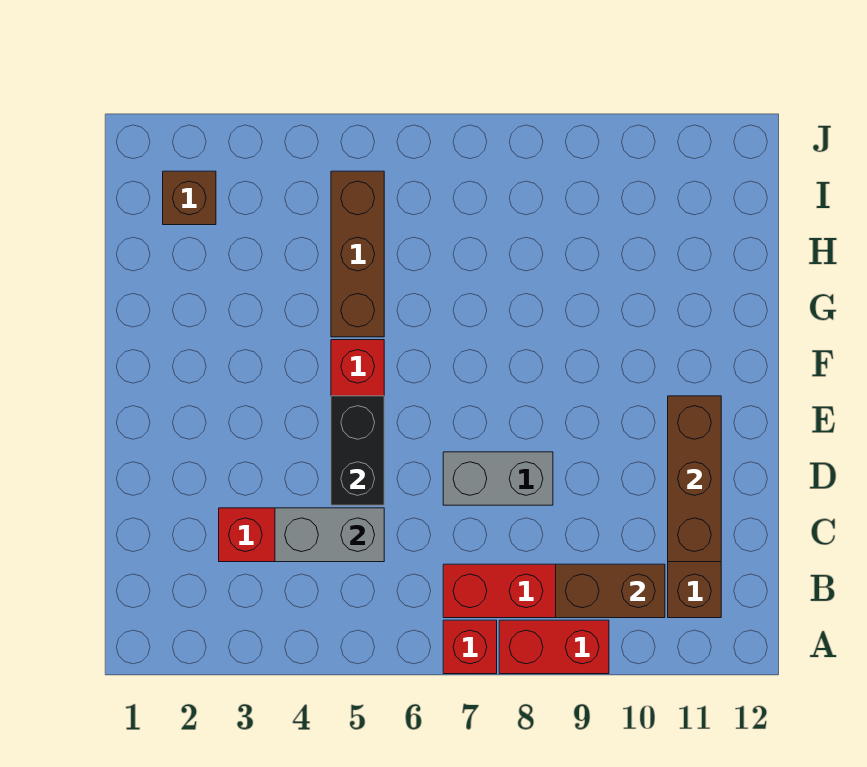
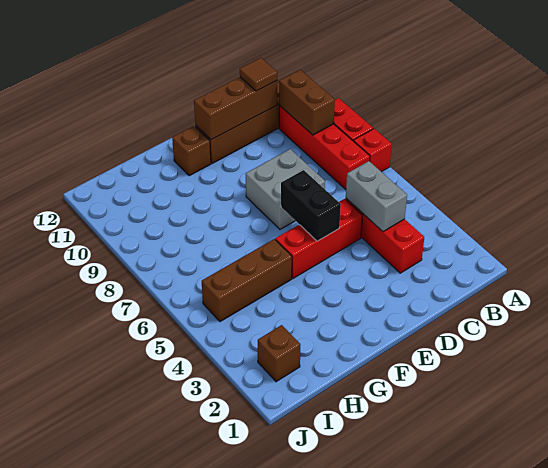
none -> brown tile C11 level 3
black brick D5:E5 level 2 -> black brick E5:E6 level 2
grey brick D7:D8 level 1 -> grey brick D7:E8 level 1
none -> brown brick F11 level 1

